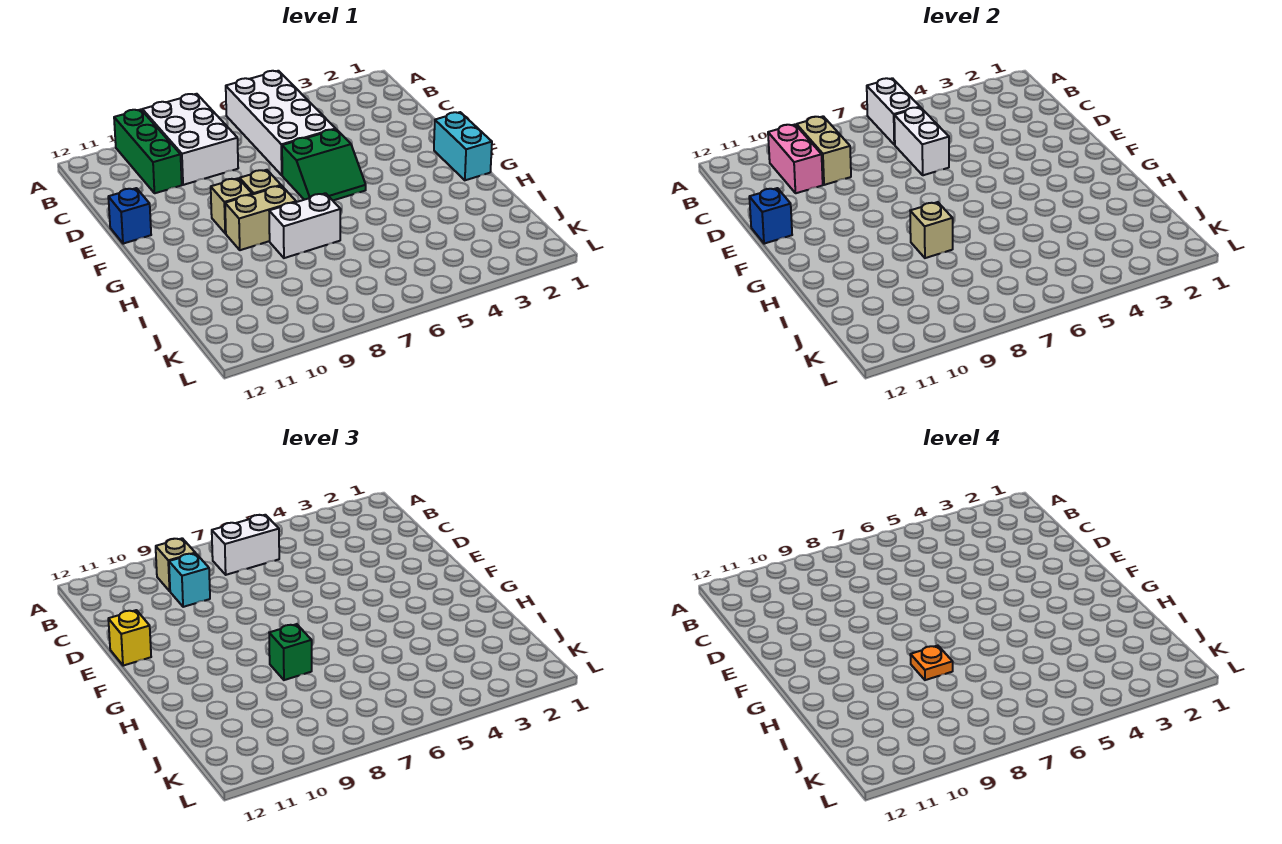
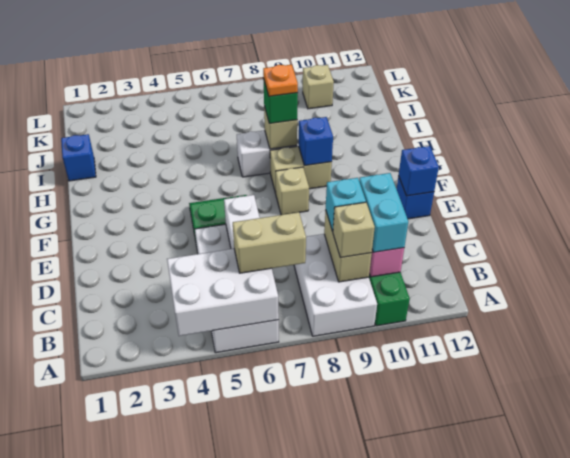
white brick A6:B6 level 2 -> white brick A4:B6 level 2
white brick B6:B7 level 3 -> tan brick B6:B7 level 3
yellow brick E12 level 3 -> none
cyan brick F1:G1 level 1 -> cyan brick B10:C10 level 3
tan brick F9 level 1 -> tan brick K10 level 1
none -> blue brick G9 level 2
none -> blue brick I1 level 1

